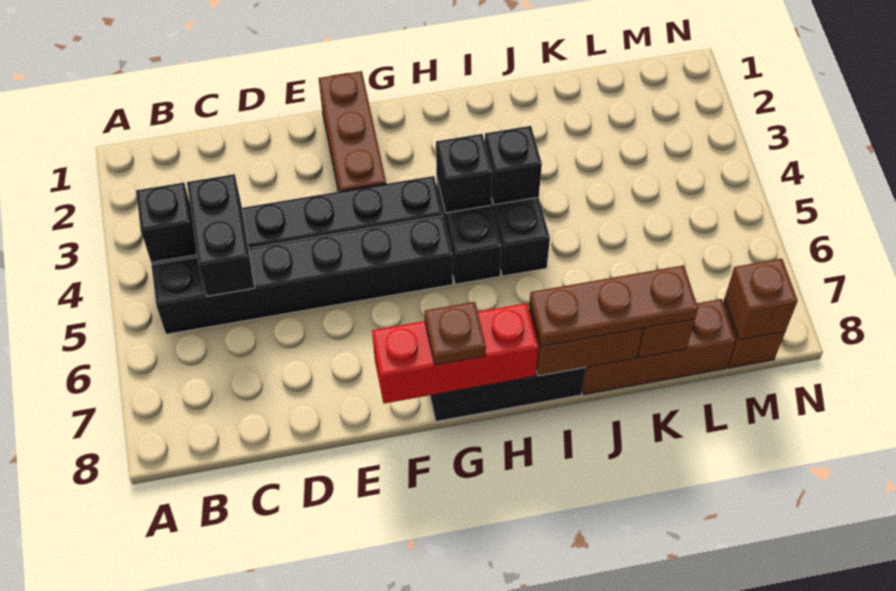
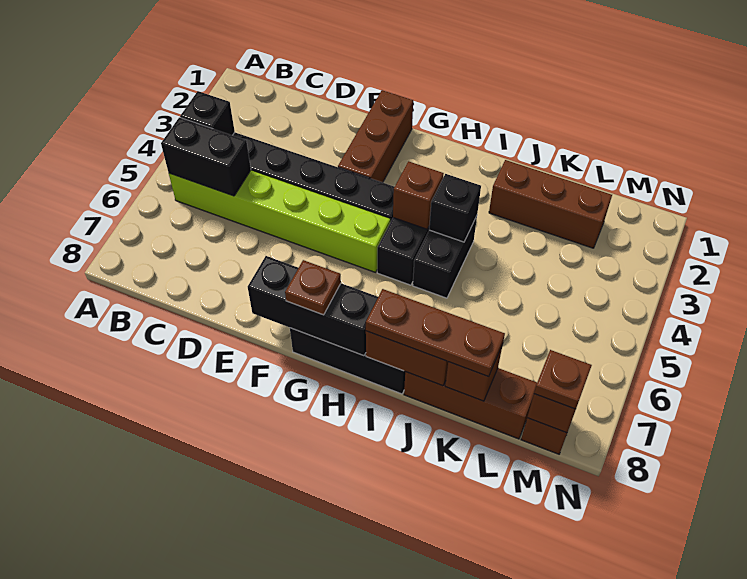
black brick B5:G5 level 1 -> lime brick B5:G5 level 1
black brick C4:C5 level 2 -> black brick B5:C5 level 2
red brick F8:H8 level 2 -> black brick F8:H8 level 2
black brick H4 level 2 -> brown brick H4 level 2
none -> brown brick J2:L2 level 1
none -> brown plate M8 level 3

